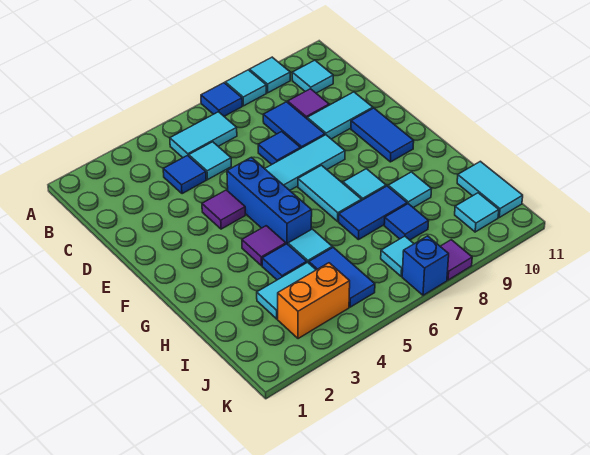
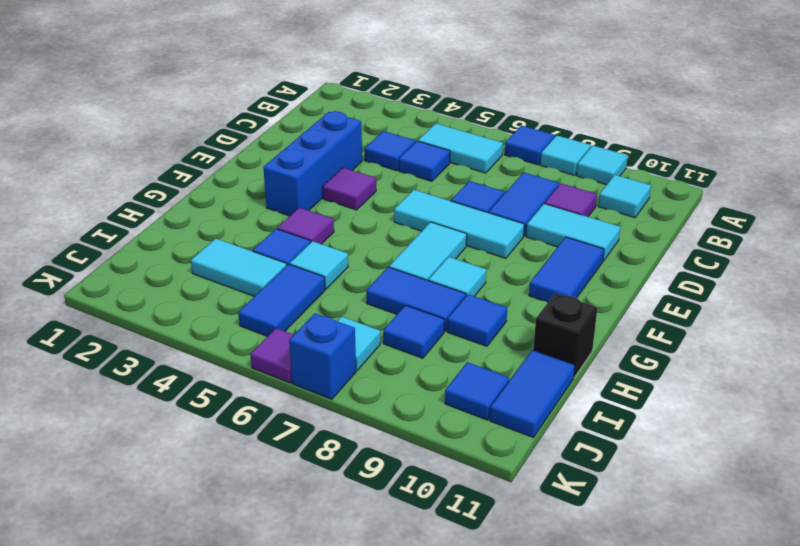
cyan tile C5 level 1 -> blue tile C5 level 1
blue brick E5:G5 level 1 -> blue brick D3:F3 level 1
cyan tile H9 level 1 -> blue tile H9 level 1
none -> black brick H11 level 1
cyan tile I11:J11 level 1 -> blue tile I11:J11 level 1
orange brick J3:J4 level 1 -> none
cyan tile J10 level 1 -> blue tile J10 level 1
purple tile K8 level 1 -> purple tile K6 level 1

